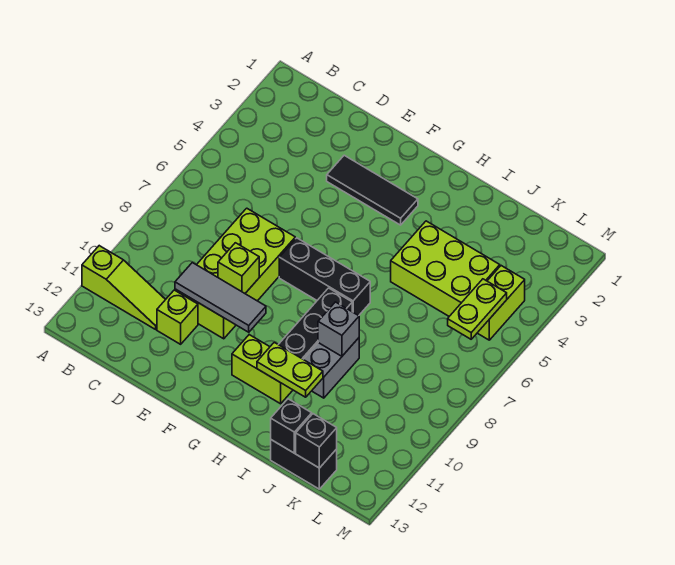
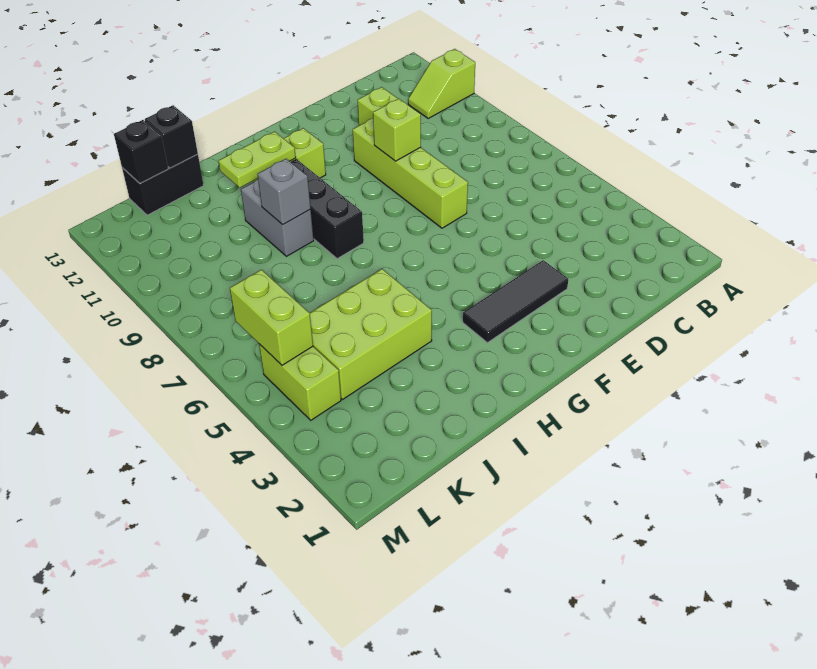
lime slope A11:C11 level 1 top A -> lime slope A11:B11 level 1 top A
lime brick D7:E10 level 1 -> lime brick E7:E10 level 1
grey tile D10:F10 level 2 -> none
black brick F7:H7 level 1 -> none
lime plate L5:L6 level 2 -> lime brick L5:L6 level 2

